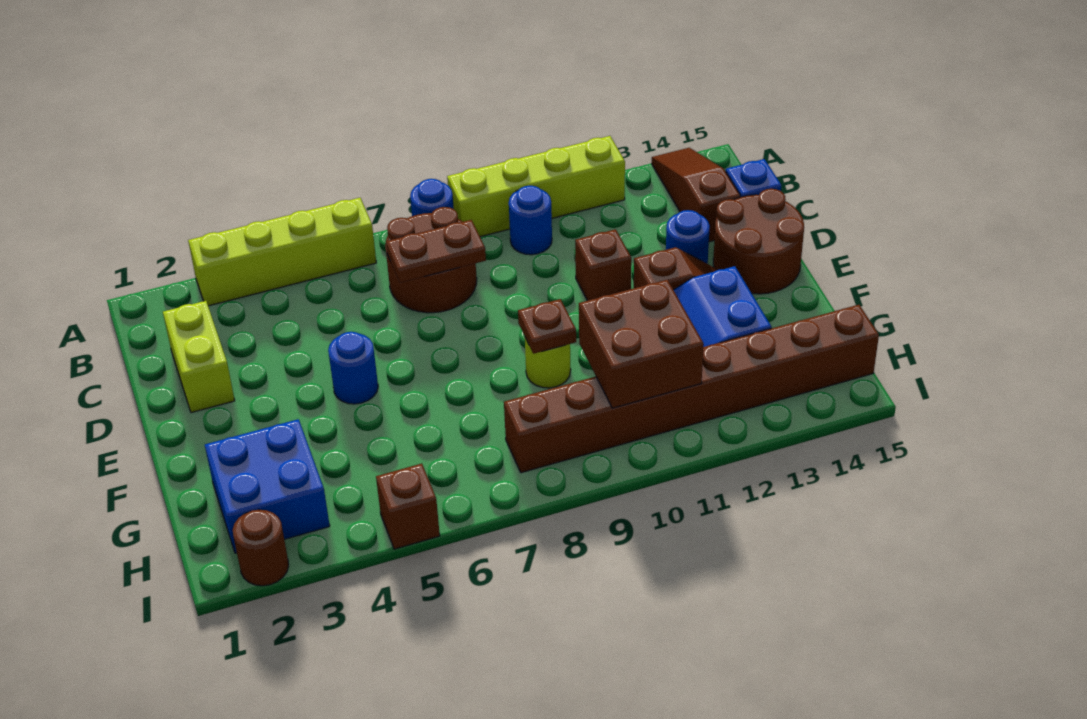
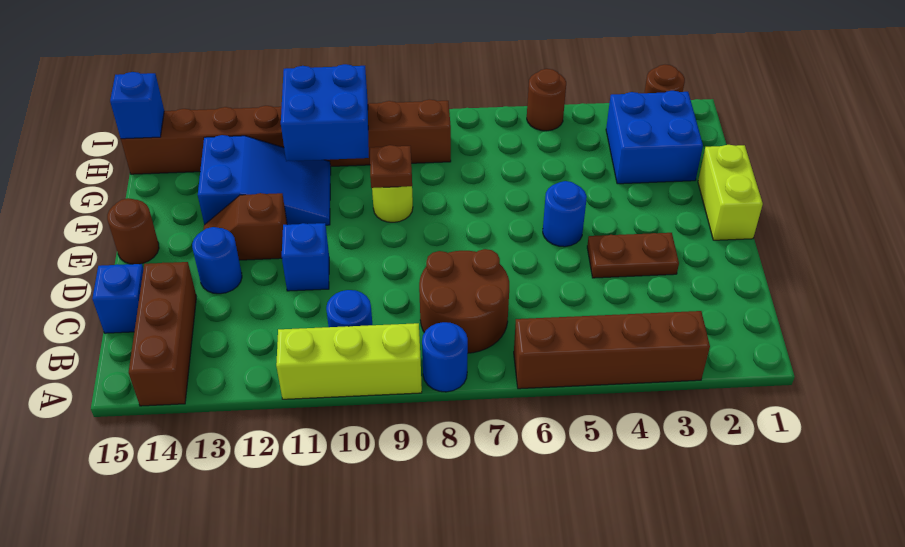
lime brick A3:A6 level 1 -> brown brick A3:A6 level 1
lime brick A9:A12 level 1 -> lime brick A9:A11 level 1
brown slope A14:C14 level 1 top C -> brown brick A14:C14 level 1
lime brick C2:D2 level 1 -> lime brick E1:F1 level 1
brown plate C7:C8 level 2 -> brown plate D3:D4 level 1
brown brick D11 level 1 -> blue brick D11 level 1
brown round brick D14:E15 level 1 -> brown round brick E15 level 1
brown brick G10:H11 level 2 -> blue brick G10:H11 level 2
none -> blue brick H15 level 2
brown brick I5 level 1 -> brown round brick I5 level 1

